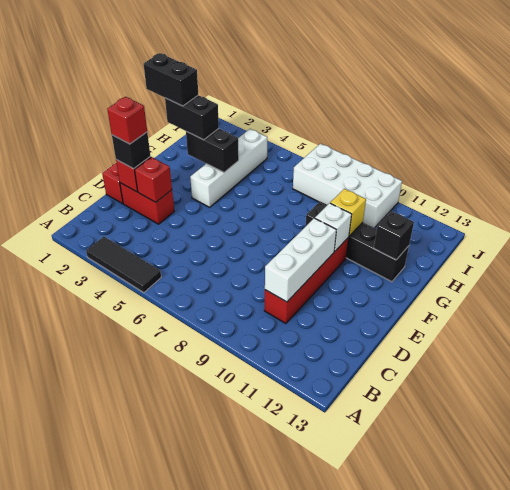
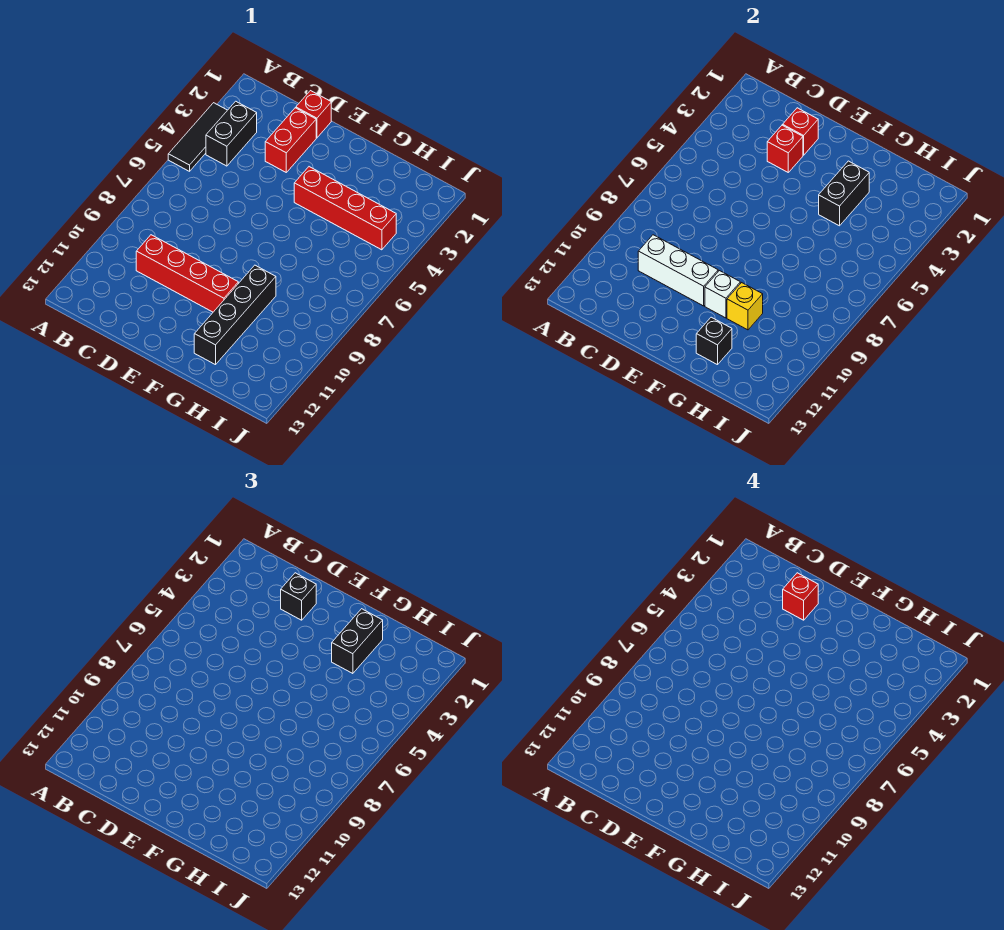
white brick F4:I4 level 1 -> red brick F4:I4 level 1
black brick G1:G2 level 4 -> black brick B3:B4 level 1
white brick I7:J10 level 1 -> none

